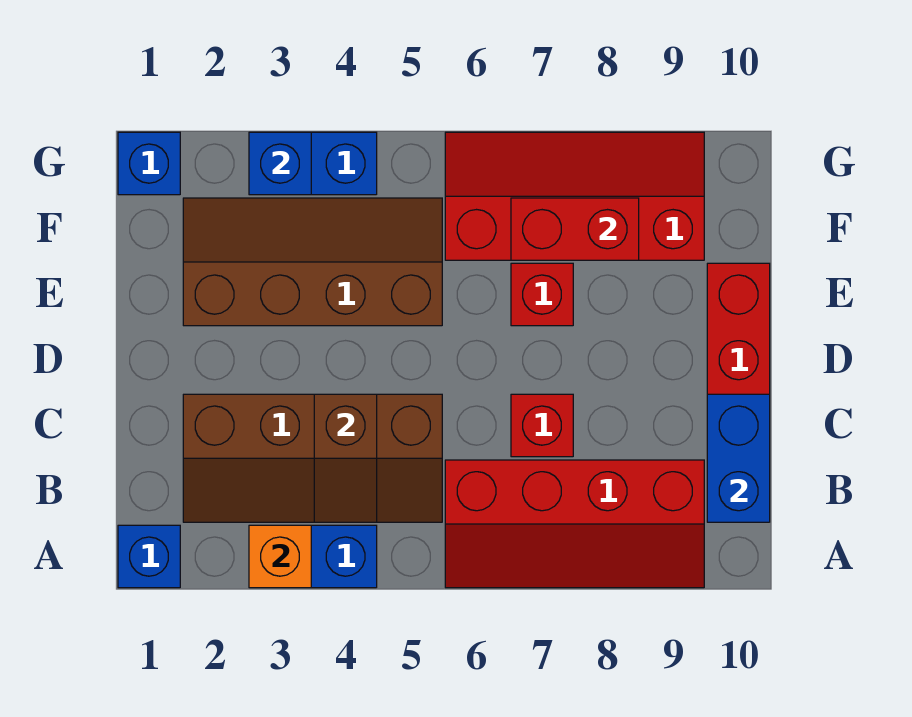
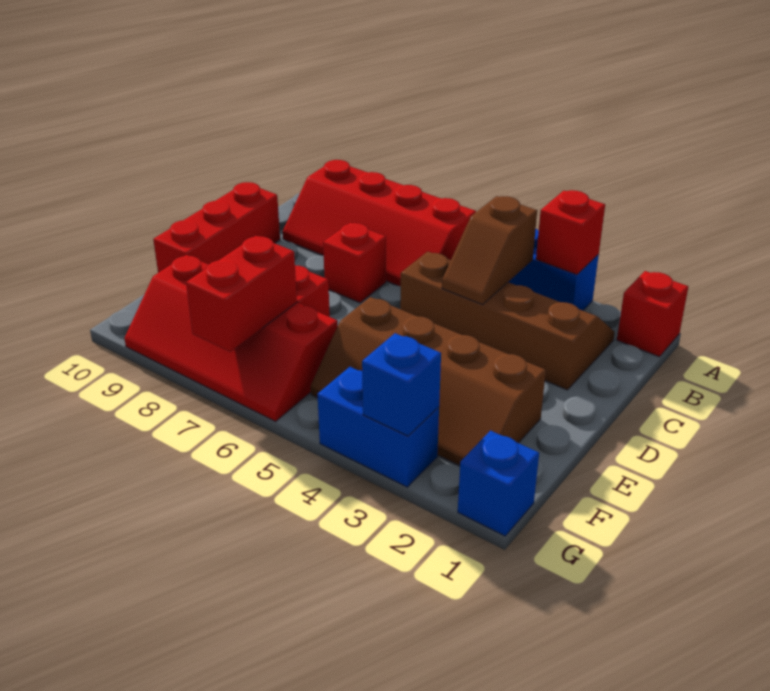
blue brick A1 level 1 -> red brick A1 level 1
orange brick A3 level 2 -> red brick A3 level 2
red slope A6:B9 level 1 top B -> red slope A6:B9 level 1 top A
brown slope B4:C4 level 2 top C -> brown slope B4:C4 level 2 top B
blue brick B10:C10 level 2 -> none
red brick F7:F8 level 2 -> red brick F7:G7 level 2

